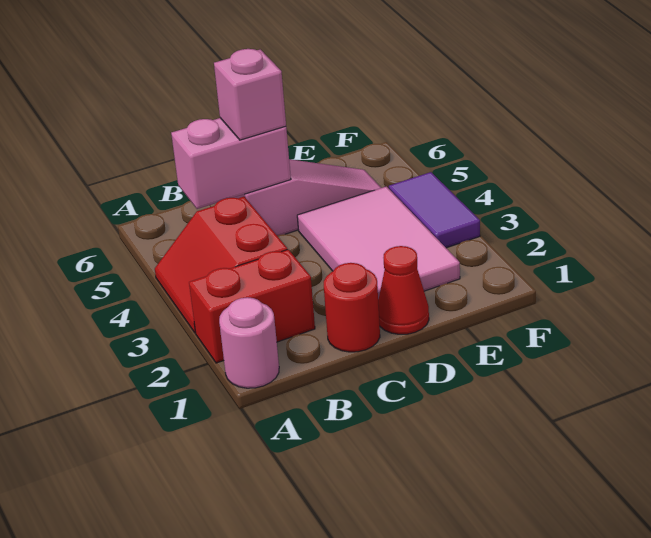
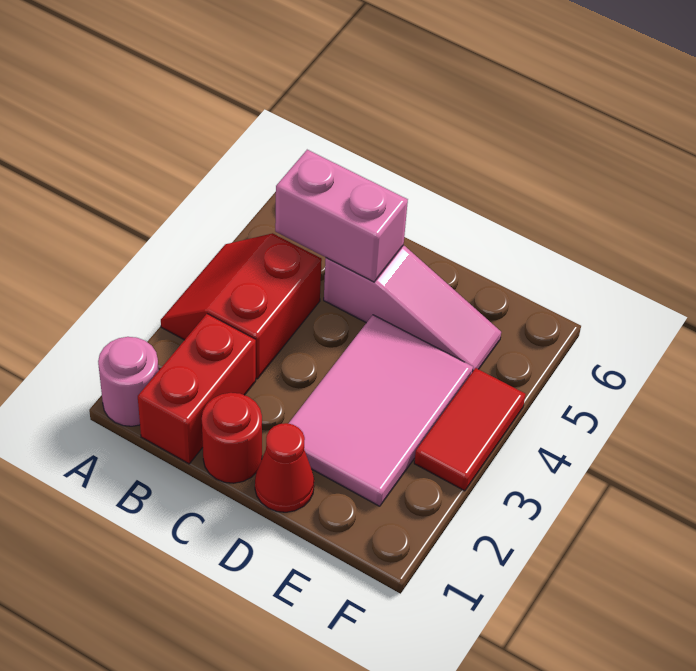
red brick A2:B2 level 1 -> red brick B1:B2 level 1
pink brick C5 level 3 -> none
purple tile F3:F4 level 1 -> red tile F3:F4 level 1

